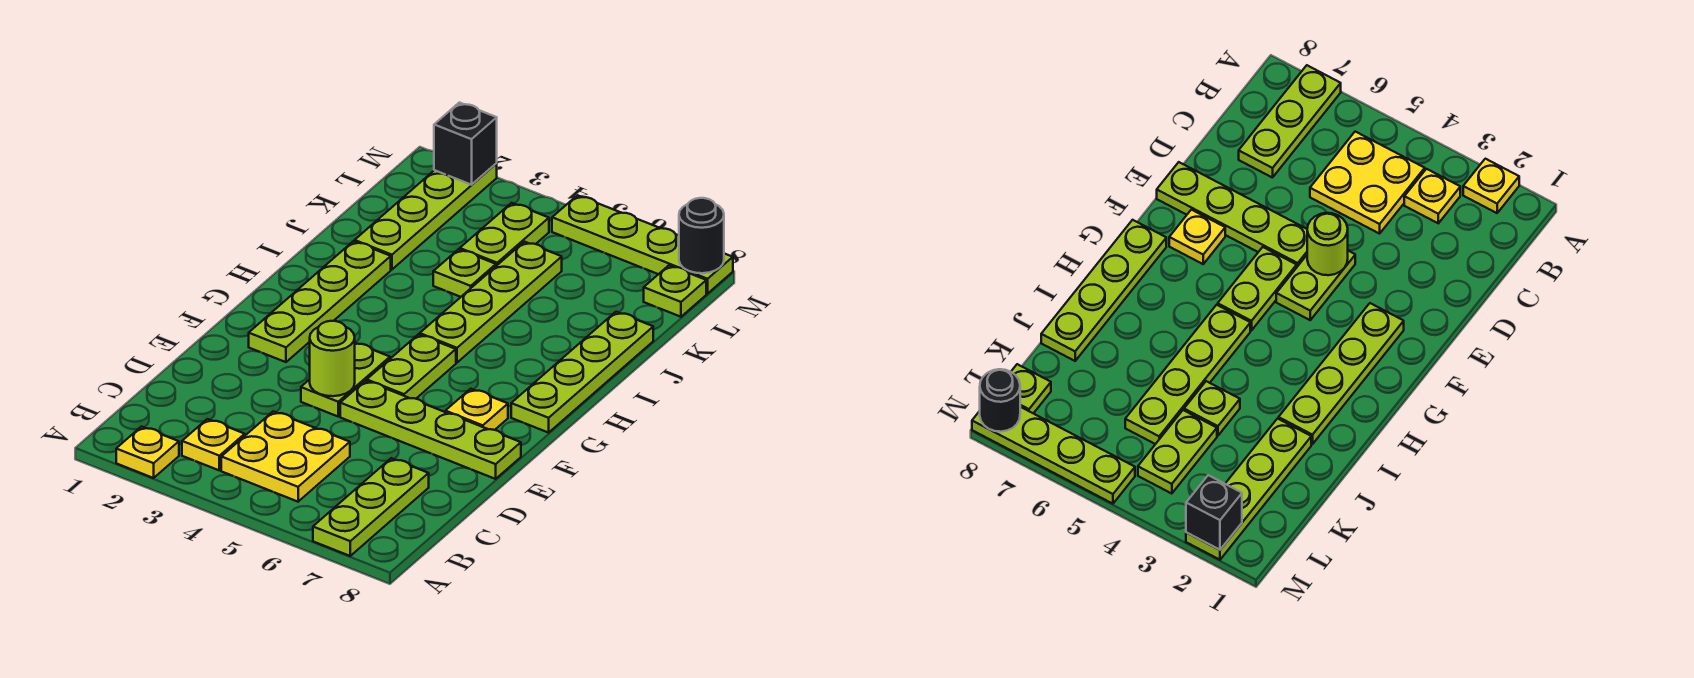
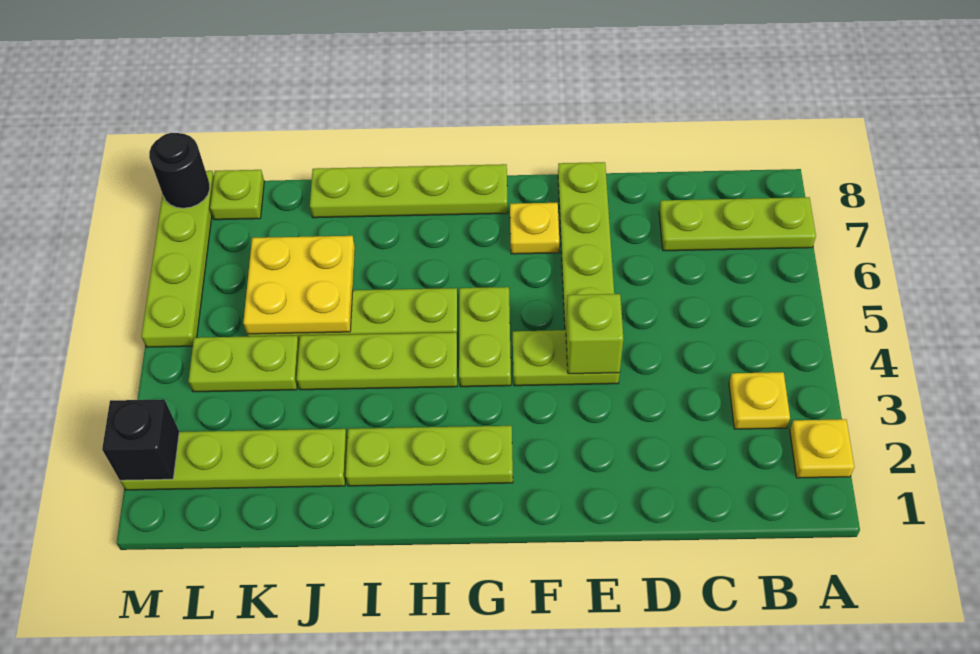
yellow plate B4:C5 level 1 -> yellow plate J5:K6 level 2
lime round brick E4 level 2 -> lime brick E4 level 2
lime plate F2:I2 level 1 -> lime plate G2:I2 level 1
lime plate F5:G5 level 1 -> lime plate G4:G5 level 1
lime plate J4 level 1 -> lime plate H4:J4 level 1

